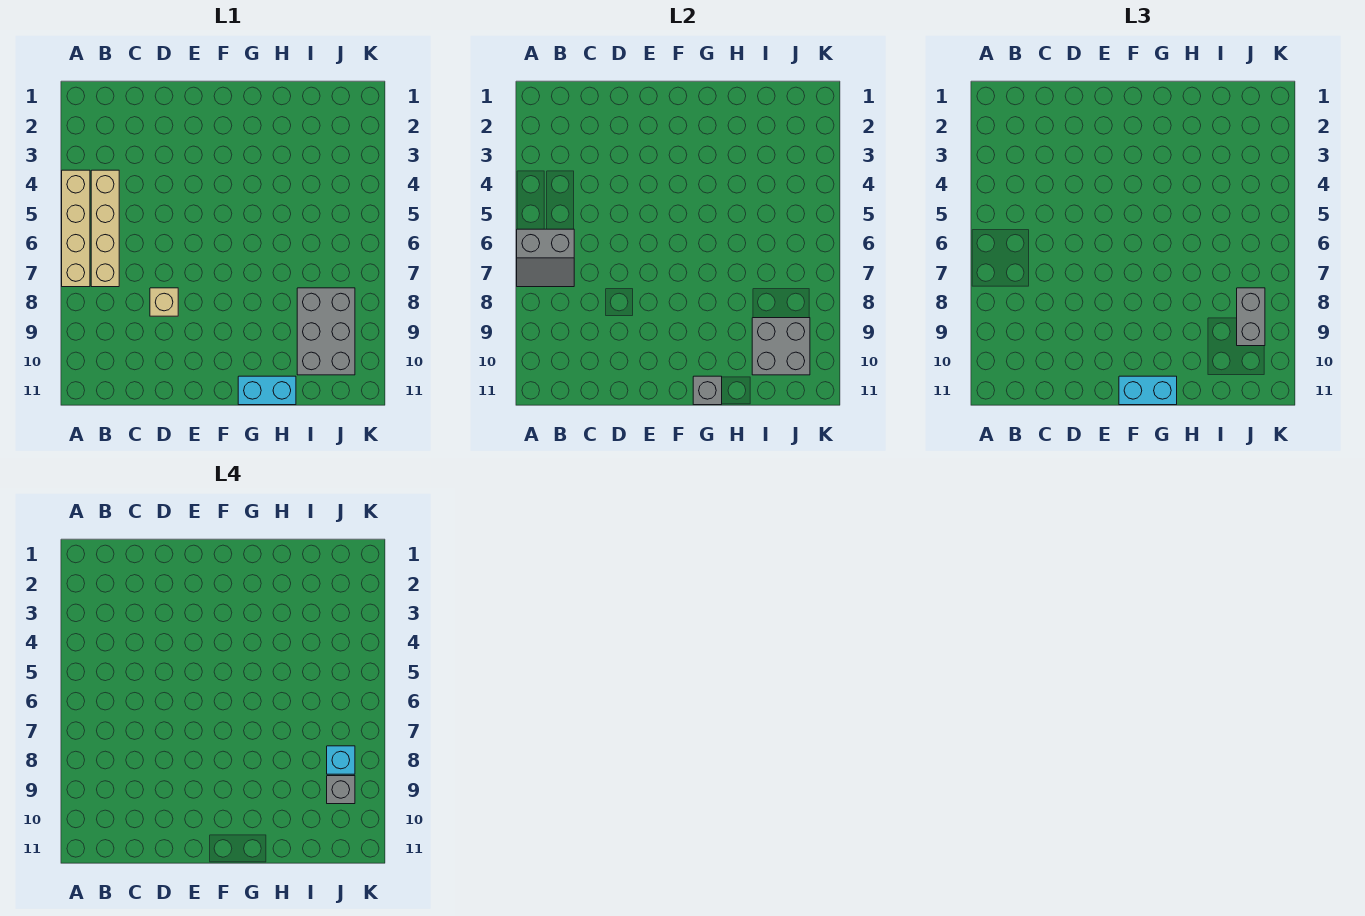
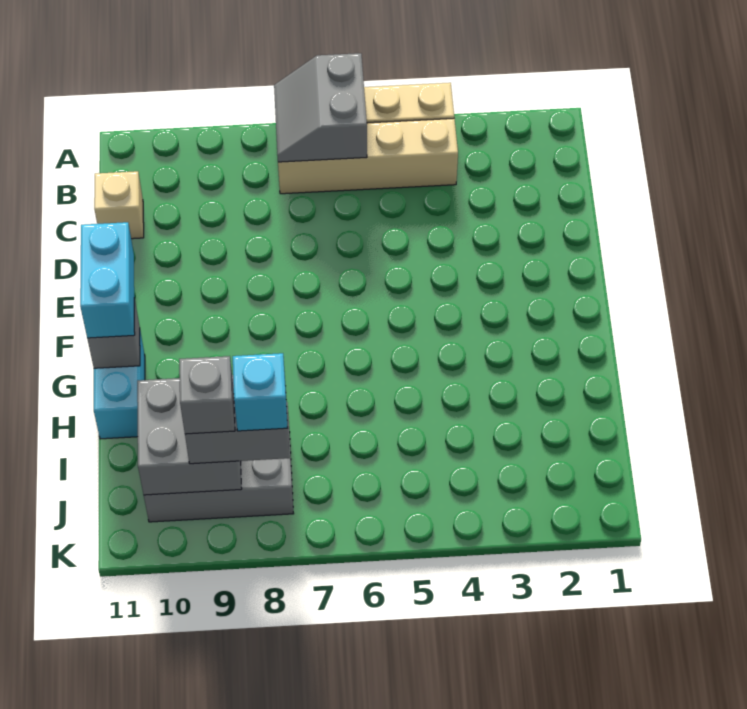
tan brick D8 level 1 -> tan brick C11 level 1

